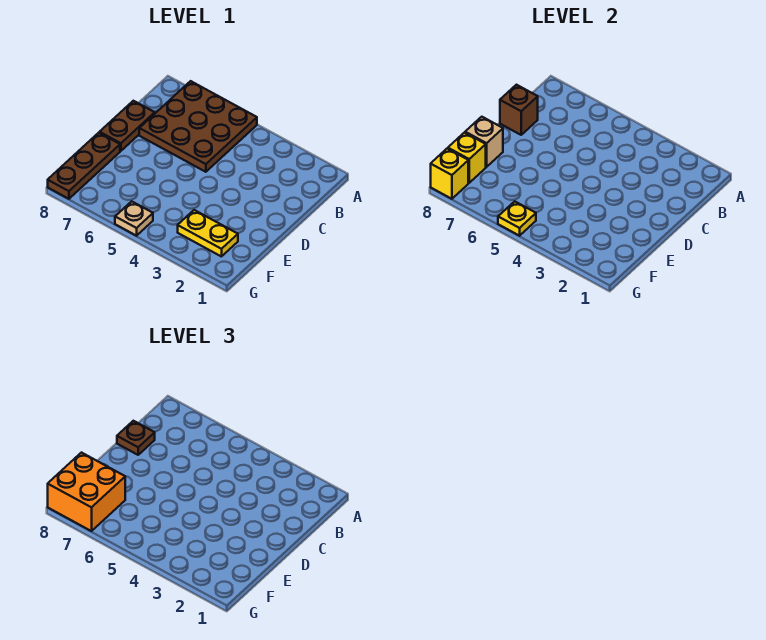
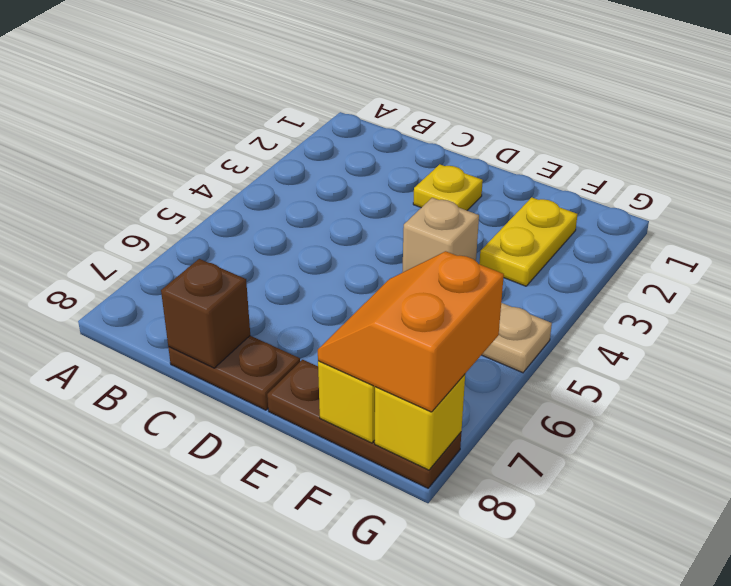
brown plate A5:C7 level 1 -> none
brown plate C8 level 3 -> none
tan brick E8 level 2 -> tan brick E4 level 1
orange brick F7:G8 level 3 -> orange slope F7:G8 level 3 top G
yellow plate G5 level 2 -> yellow plate D2 level 1

